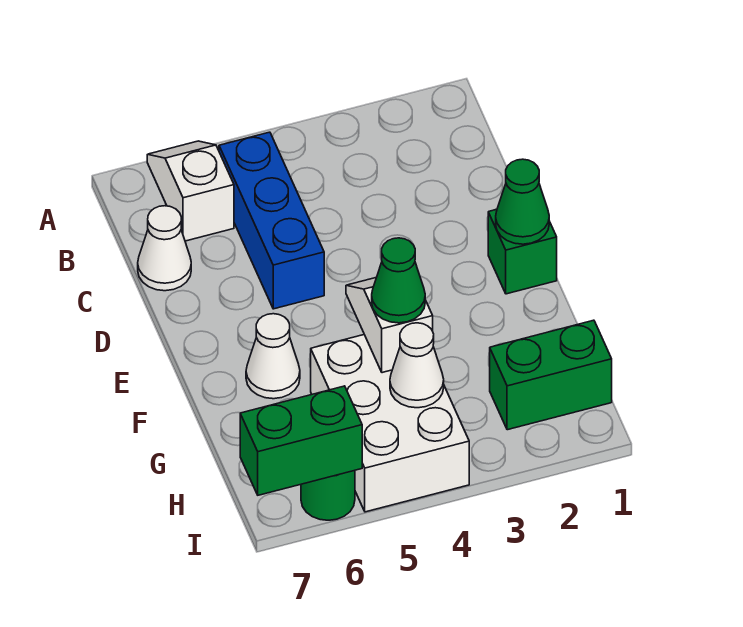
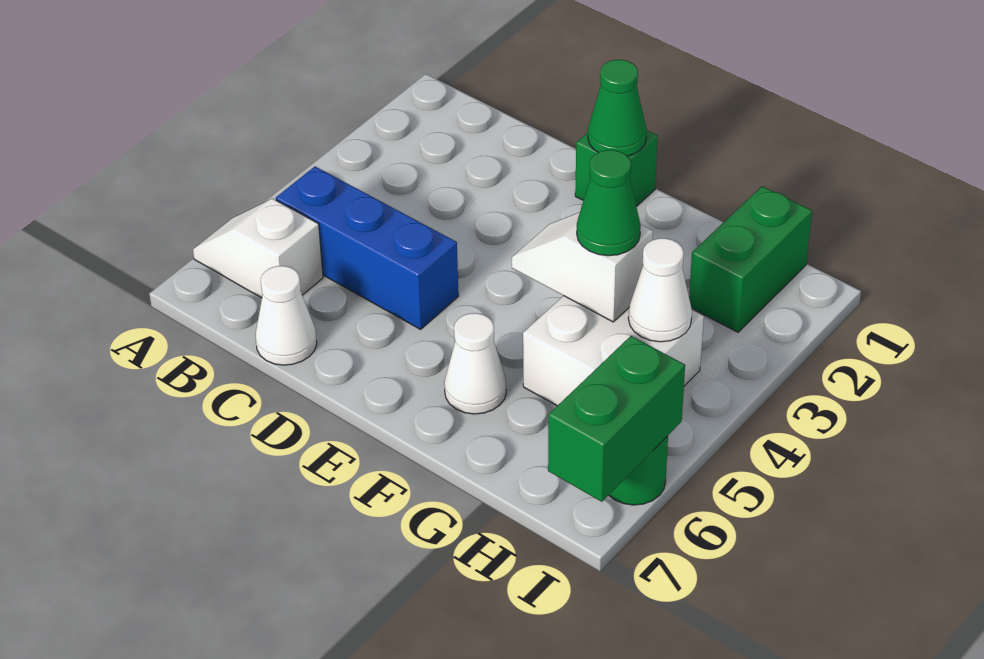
white brick G4:I5 level 1 -> white brick G4:H5 level 1

